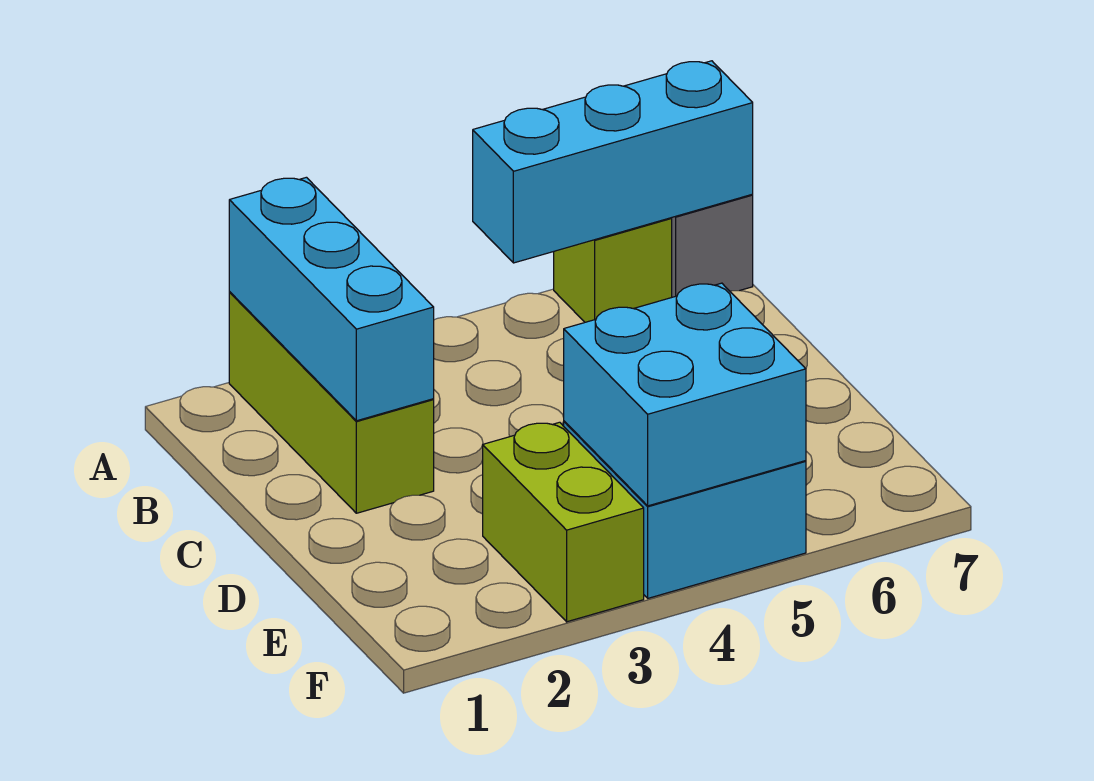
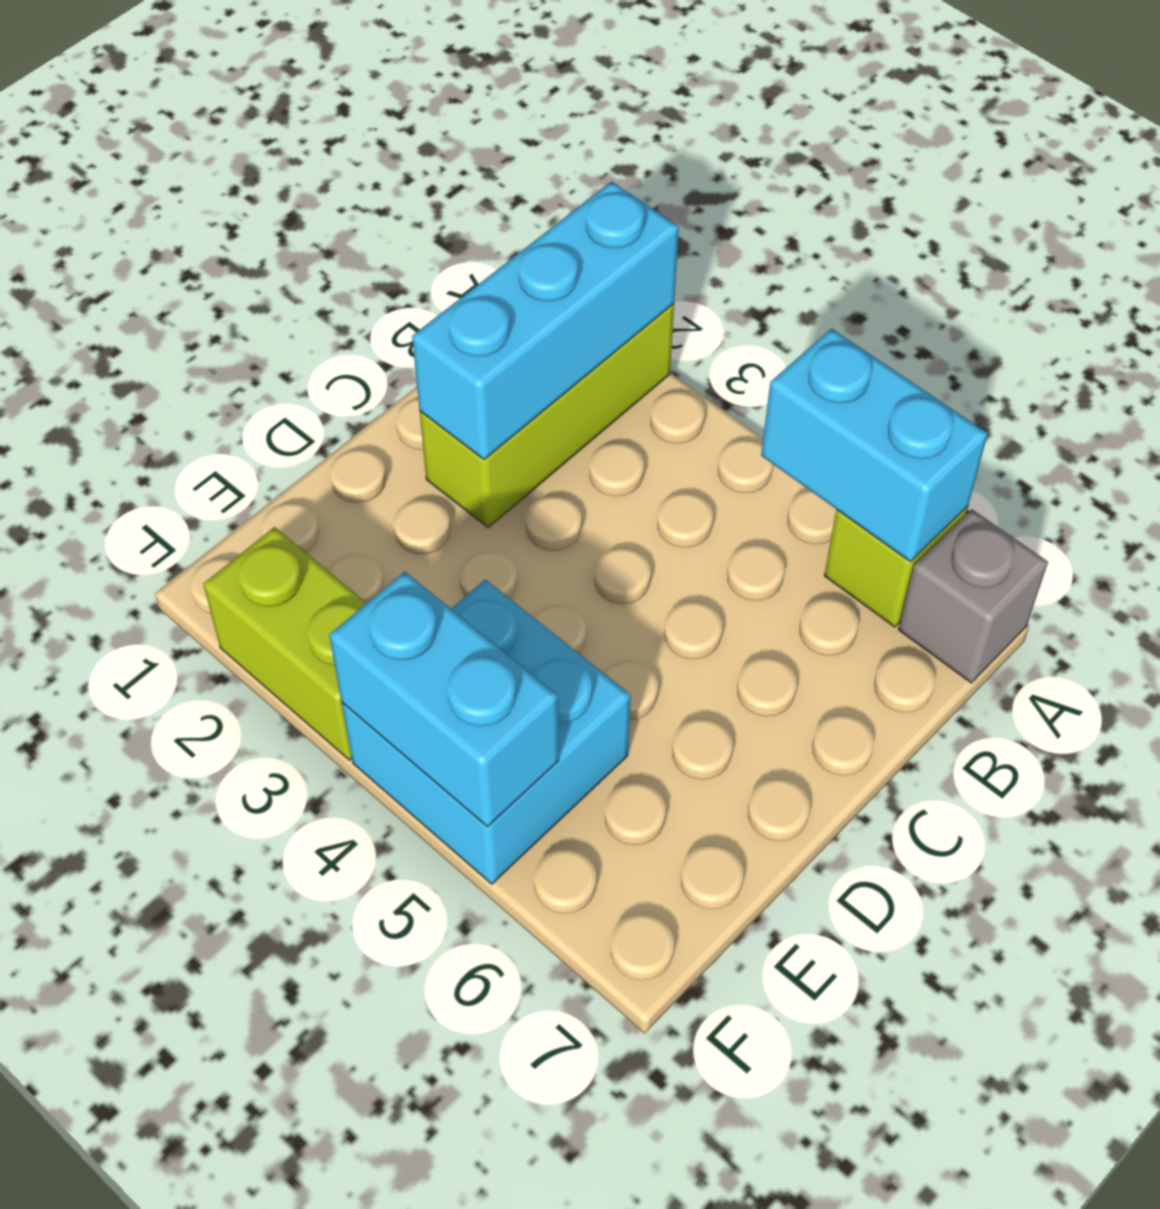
cyan brick A5:A7 level 2 -> cyan brick A5:A6 level 2
lime brick E3:F3 level 1 -> lime brick F2:F3 level 1
cyan brick E4:F5 level 2 -> cyan brick F4:F5 level 2

